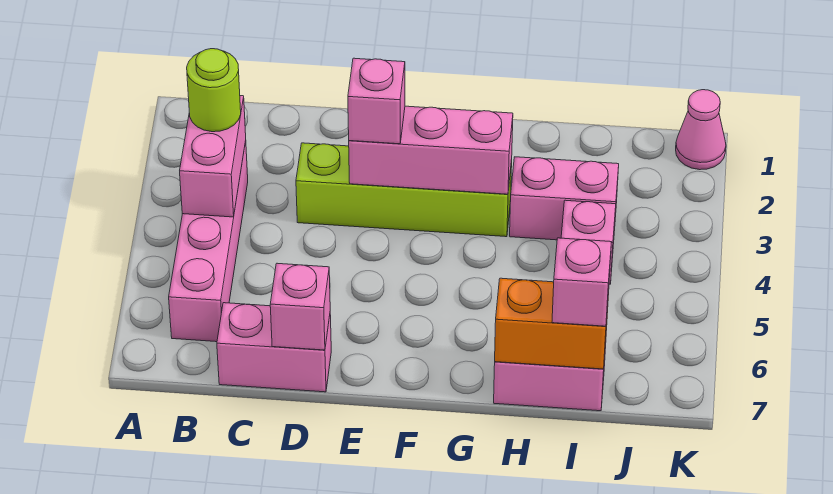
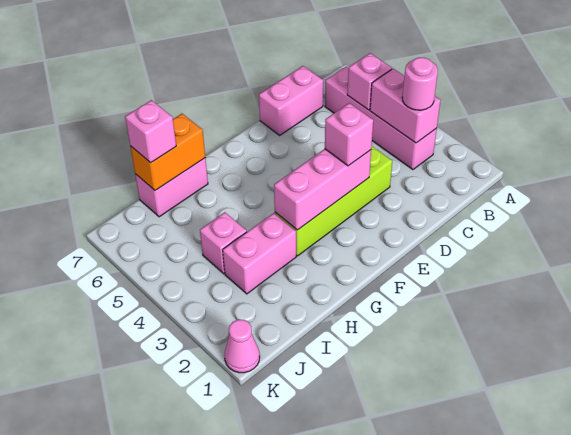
lime round brick B3 level 3 -> pink round brick B3 level 3
pink brick D7 level 2 -> pink brick B5 level 2

